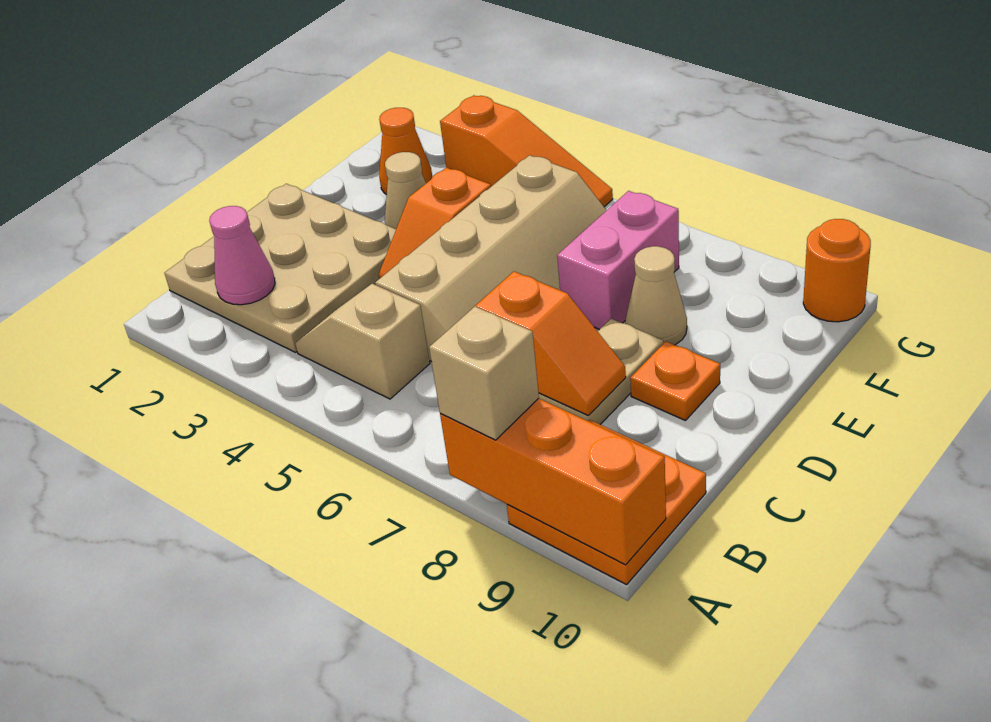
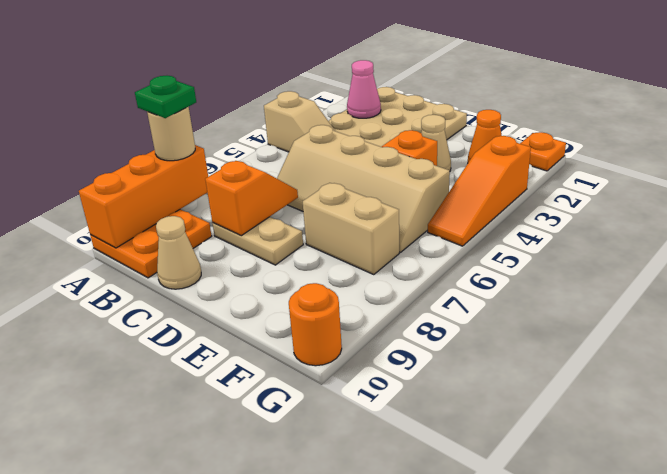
tan brick A8 level 3 -> tan round brick A8 level 3
none -> green plate A8 level 4
tan slope B4:B5 level 1 top 5 -> tan slope A4:B4 level 1 top A
orange slope C7:C8 level 2 top 7 -> orange slope C7:C8 level 2 top 8
orange plate D9 level 1 -> orange plate G1 level 1
pink brick E7:F7 level 1 -> tan brick E7:F7 level 1
tan cone E8 level 1 -> tan cone C10 level 1

